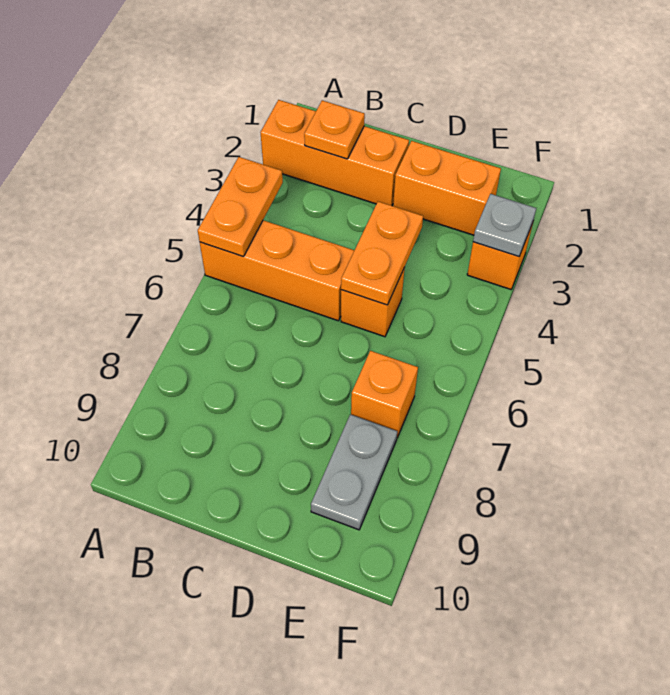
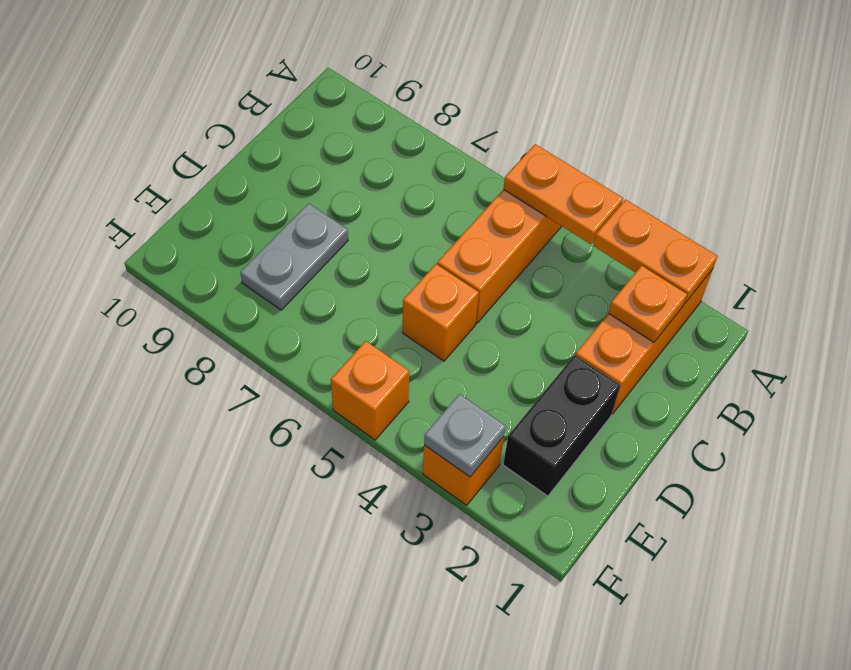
orange brick D2:E2 level 1 -> black brick D2:E2 level 1
orange plate D4:D5 level 2 -> orange plate A2:A3 level 2
orange brick E7 level 1 -> orange brick F5 level 1
grey plate E8:E9 level 1 -> grey plate D8:E8 level 1

